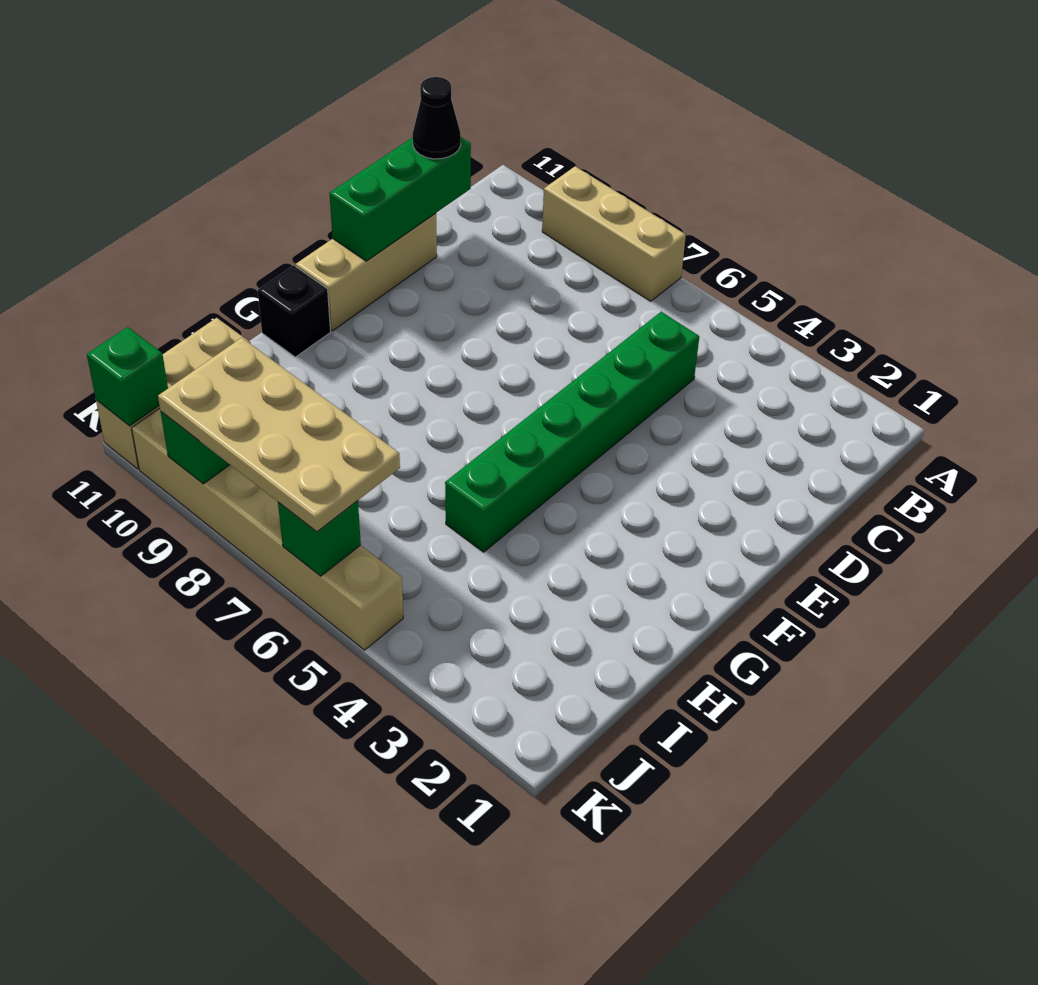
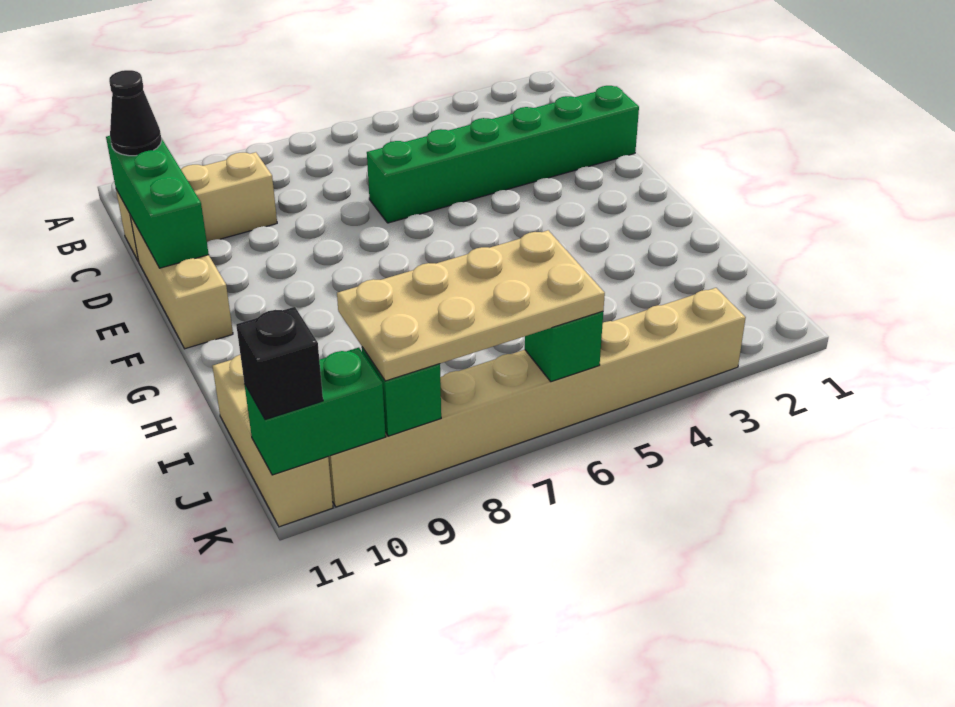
tan brick A7:A9 level 1 -> tan brick C9:C11 level 1
green brick C5:H5 level 1 -> green brick D1:D6 level 1
black brick G11 level 1 -> black brick K11 level 3
tan brick K5:K10 level 1 -> tan brick K3:K10 level 1
green brick K11 level 2 -> green brick K10:K11 level 2

